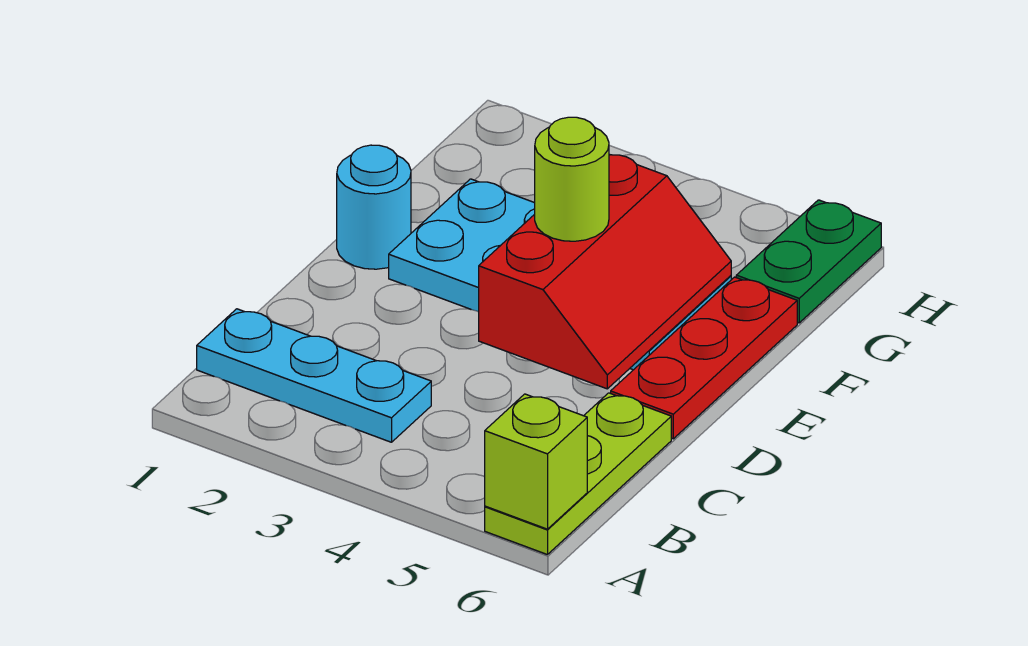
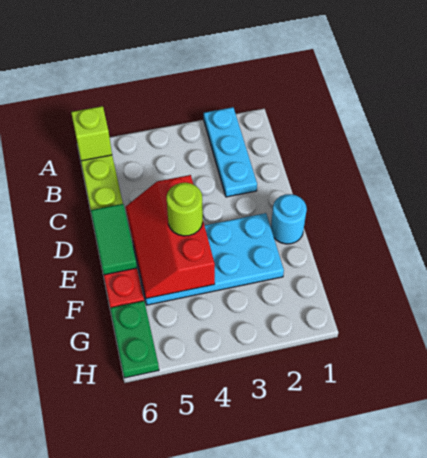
cyan plate B1:B3 level 1 -> cyan plate A2:C2 level 1
none -> green tile D6:E6 level 2

